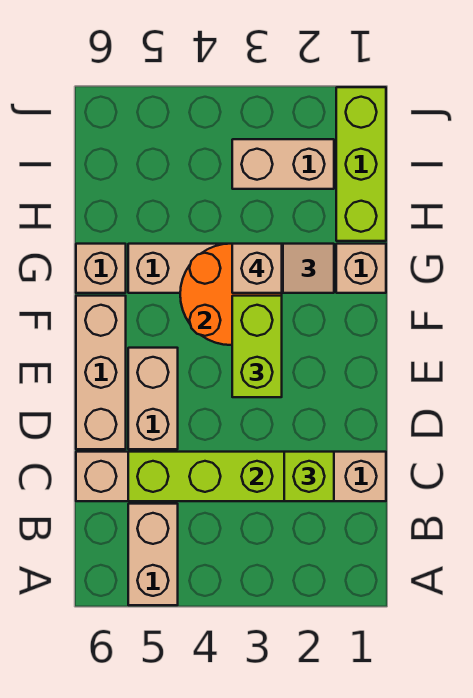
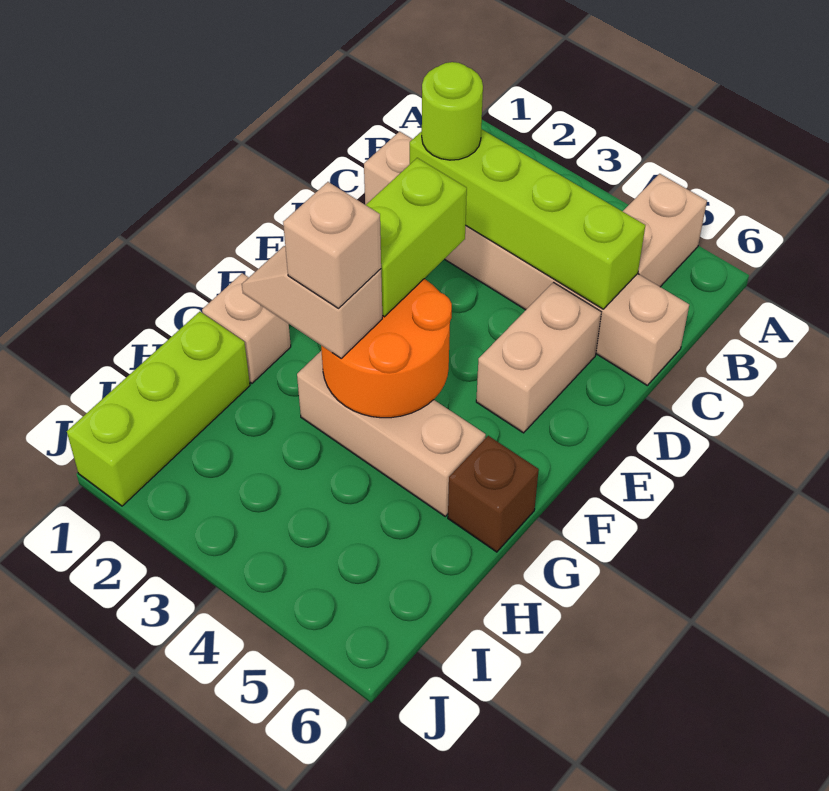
lime brick C2 level 3 -> lime round brick C2 level 3
tan brick D6:F6 level 1 -> none
tan brick G6 level 1 -> brown brick G6 level 1
tan brick I2:I3 level 1 -> none

